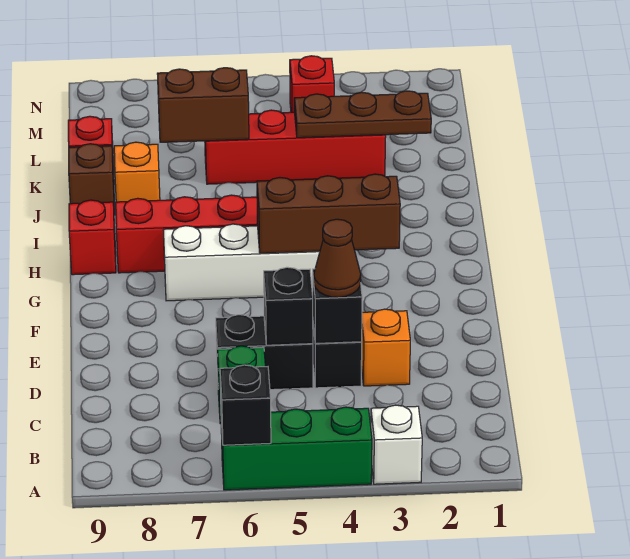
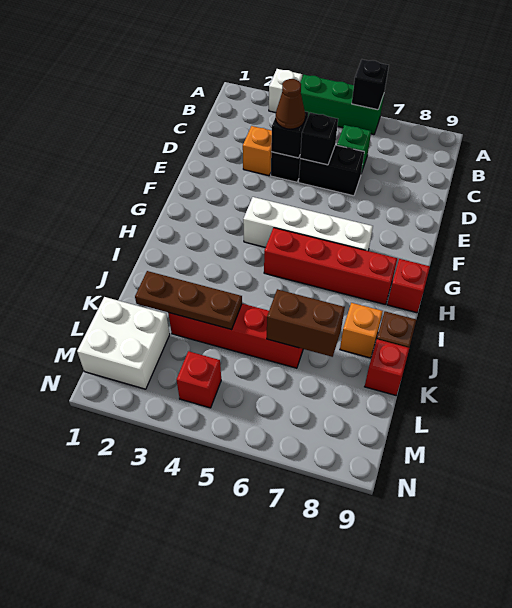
brown brick G3:G5 level 2 -> none
none -> white brick L1:M2 level 1

